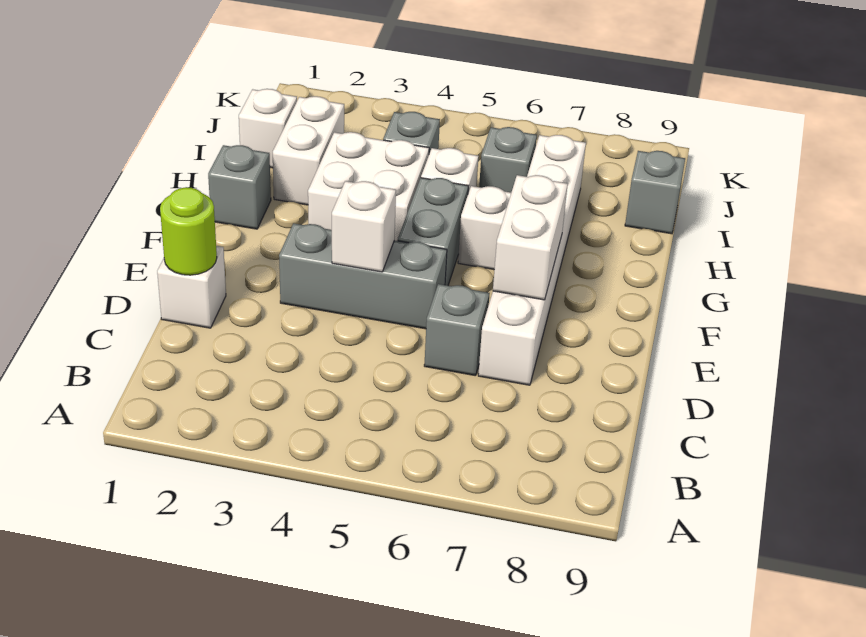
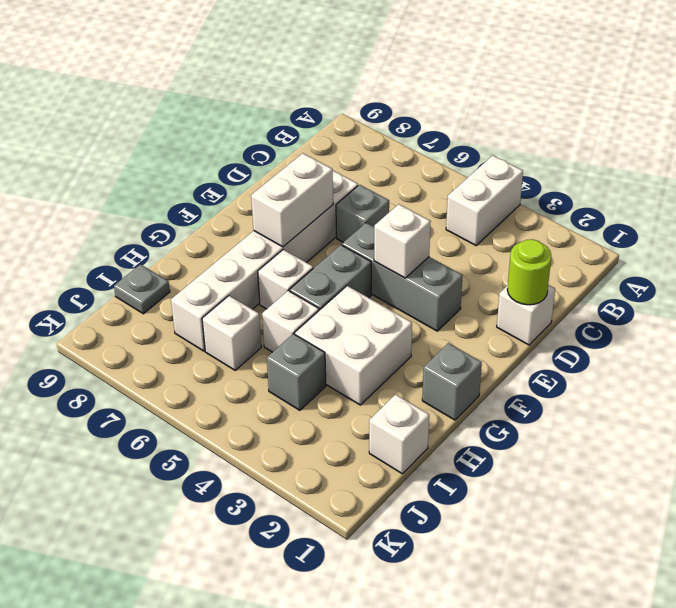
white brick H2:I2 level 1 -> white brick A4:B4 level 1
grey brick I6 level 1 -> white brick I6 level 1
grey brick I9 level 1 -> grey plate I9 level 1

